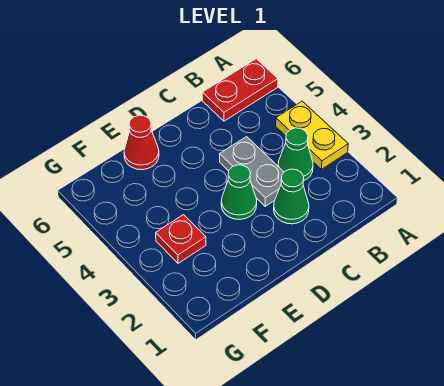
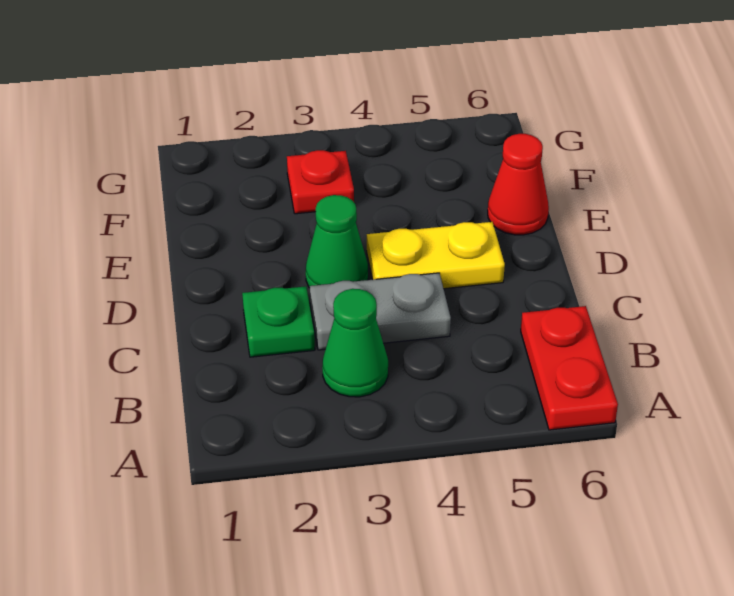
yellow plate A3:A4 level 1 -> yellow plate D4:D5 level 1
green cone C2 level 1 -> green plate C2 level 1

